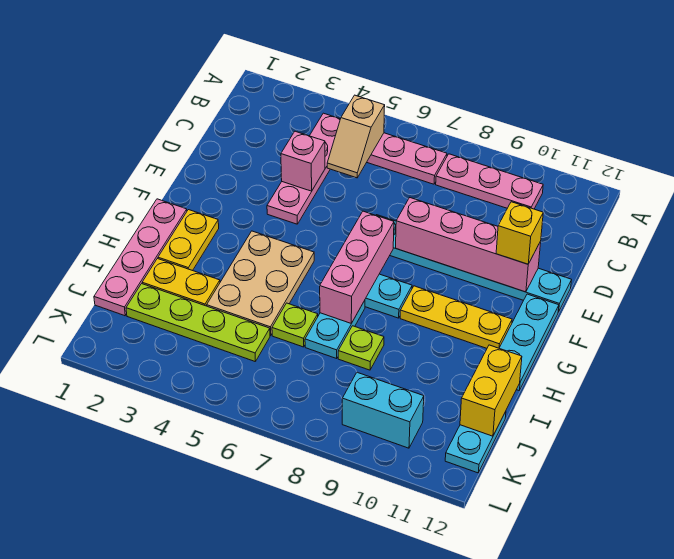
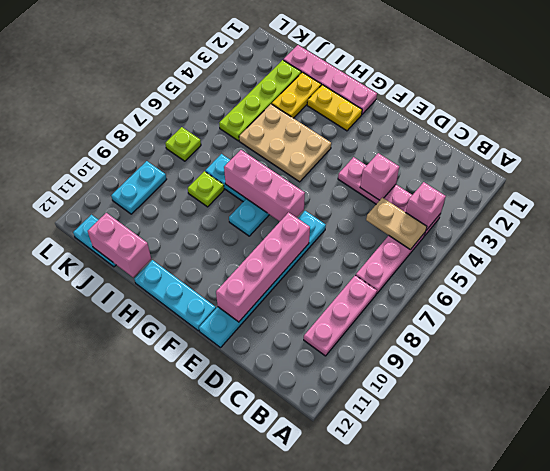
none -> pink brick B4 level 2
tan slope B5:C5 level 2 top B -> tan plate B5:C5 level 2
yellow brick E11 level 3 -> none
yellow plate G9:G11 level 1 -> none
lime plate I6 level 1 -> lime plate K7 level 1
yellow brick I12:J12 level 2 -> pink brick I12:J12 level 2
cyan brick K9:K10 level 1 -> cyan plate K9:K10 level 1

